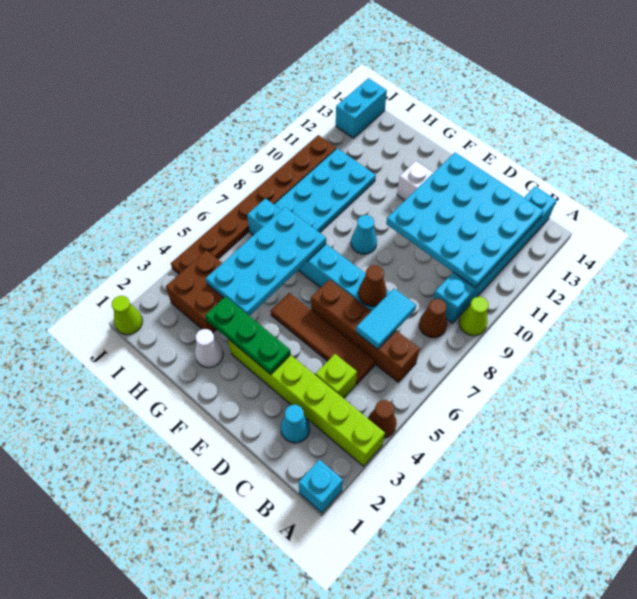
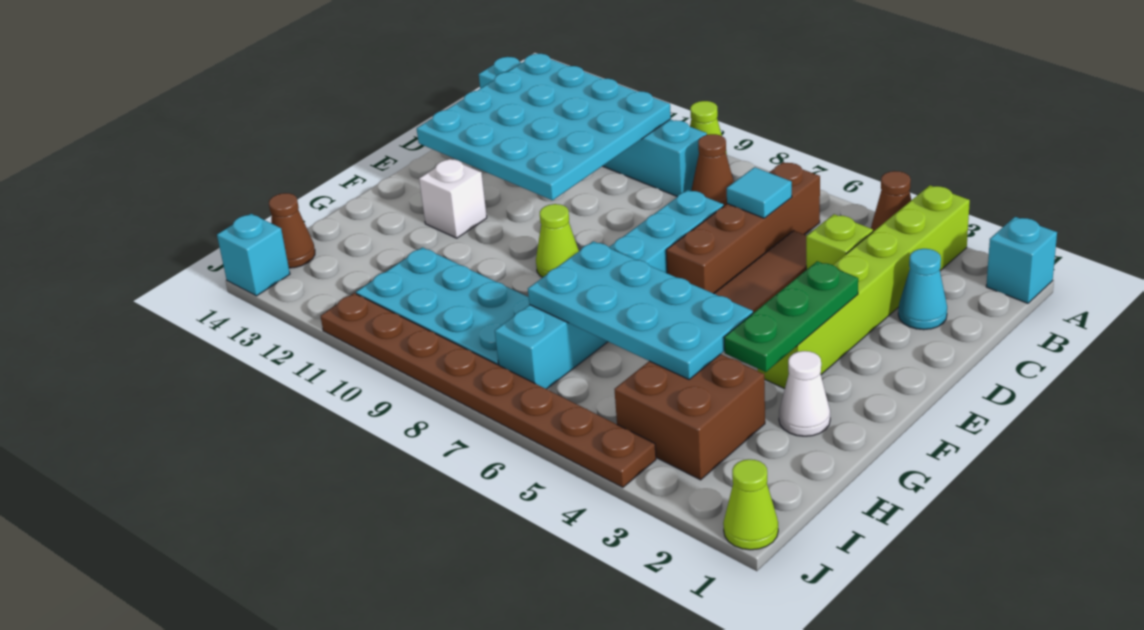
cyan tile C6:C7 level 2 -> cyan tile C6 level 2
brown cone D7 level 2 -> brown cone I14 level 1
cyan cone F9 level 1 -> lime cone F9 level 1
cyan brick J13:J14 level 1 -> cyan brick J14 level 1

